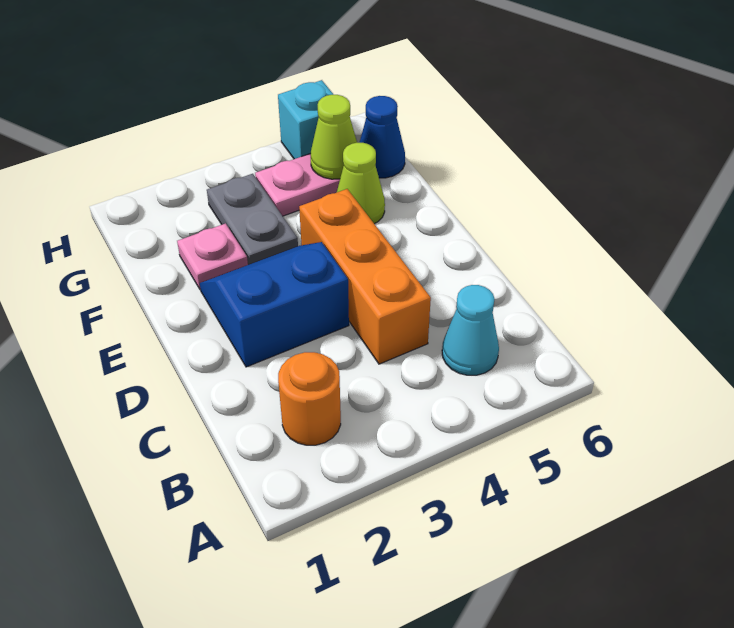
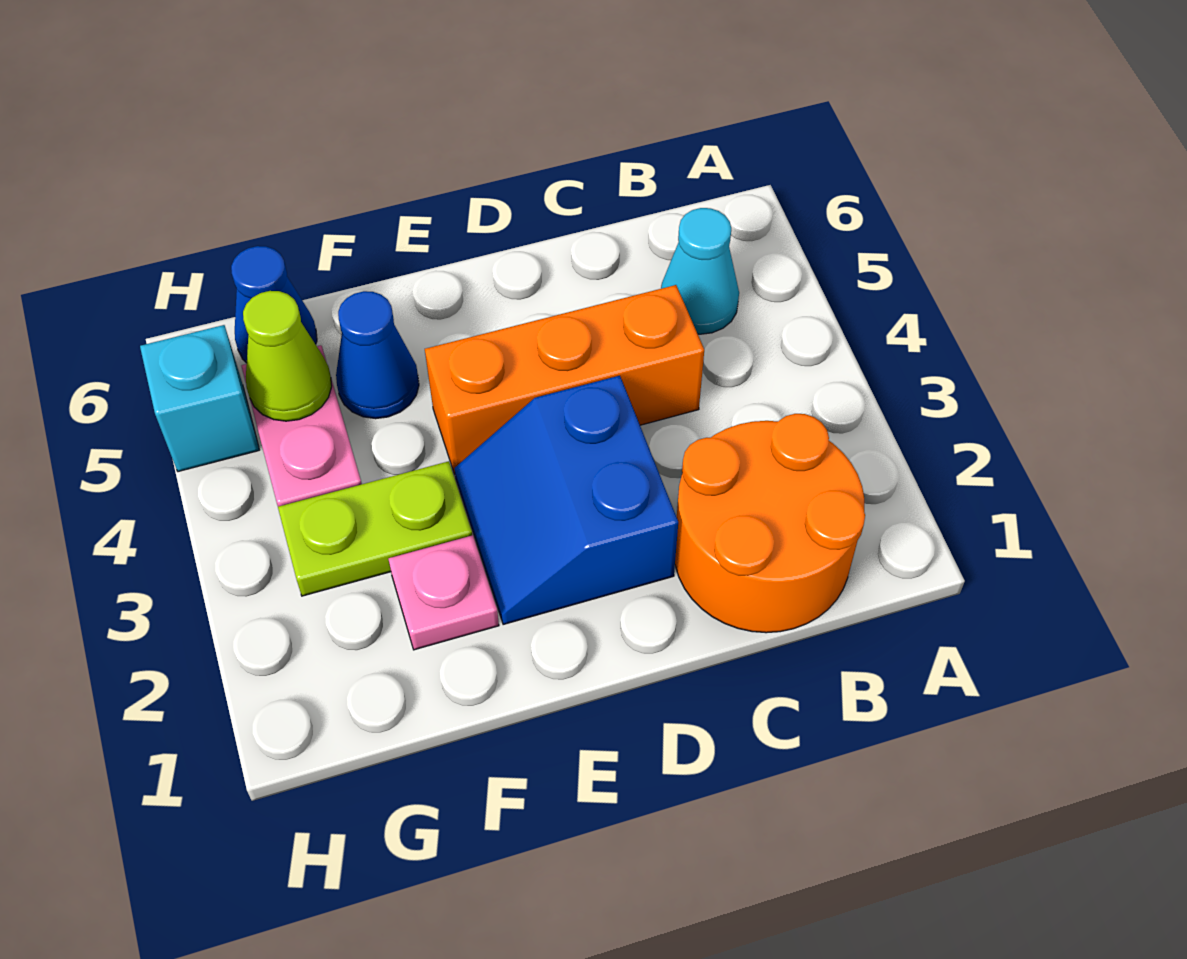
orange round brick B2 level 1 -> orange round brick B1:C2 level 1
grey plate F3:G3 level 1 -> lime plate F3:G3 level 1
lime cone F5 level 1 -> blue cone F5 level 1

